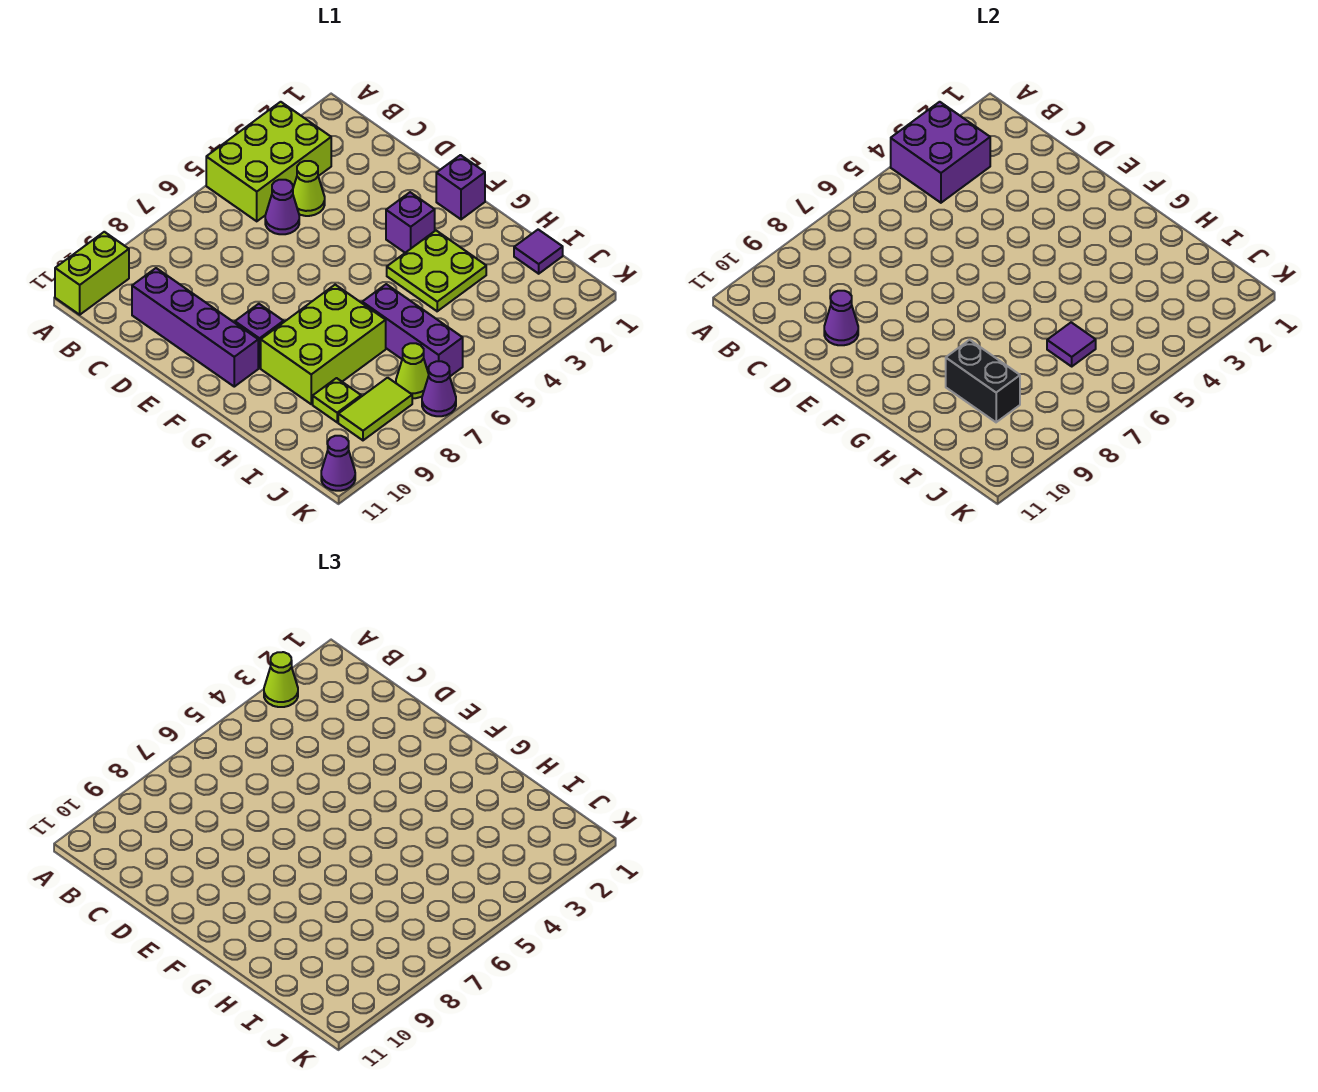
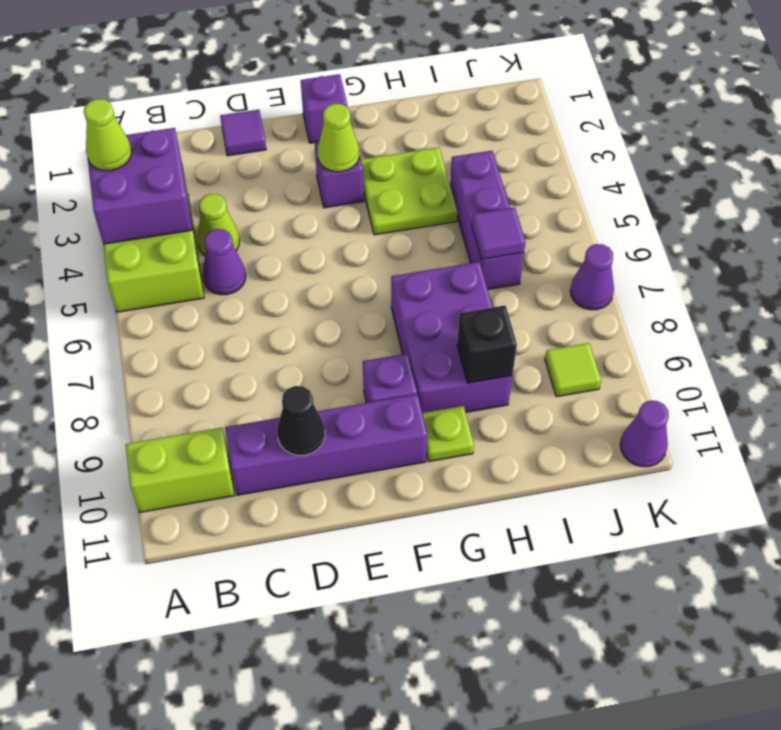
lime brick A10:A11 level 1 -> lime brick A10:B10 level 1
purple cone D10 level 2 -> black cone D10 level 2
lime brick G7:H9 level 1 -> purple brick G7:H9 level 1
purple brick H6:J6 level 1 -> purple brick I4:I6 level 1
black brick H9:I9 level 2 -> black brick H9 level 2
purple tile I1 level 1 -> purple tile D1 level 1
lime plate I9 level 1 -> lime plate G10 level 1
lime cone J7 level 1 -> lime cone F3 level 2
lime tile J8:J9 level 1 -> lime tile J9 level 1

